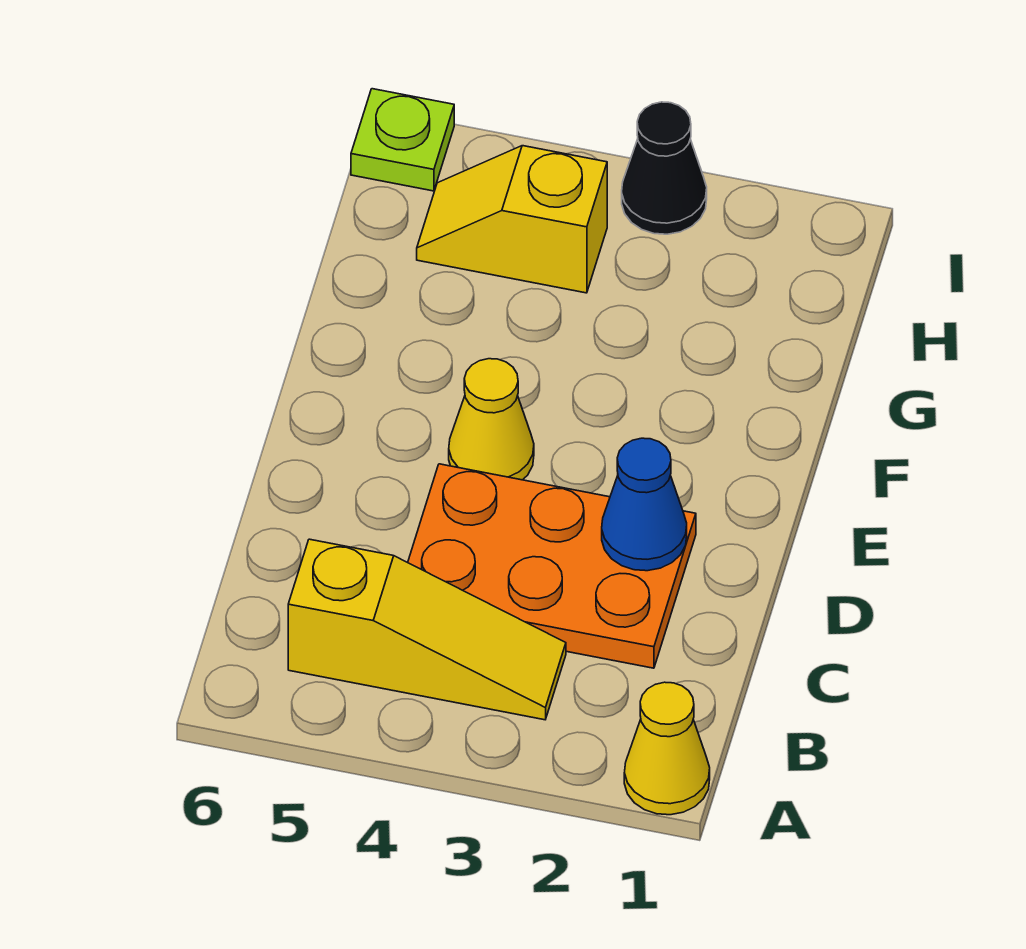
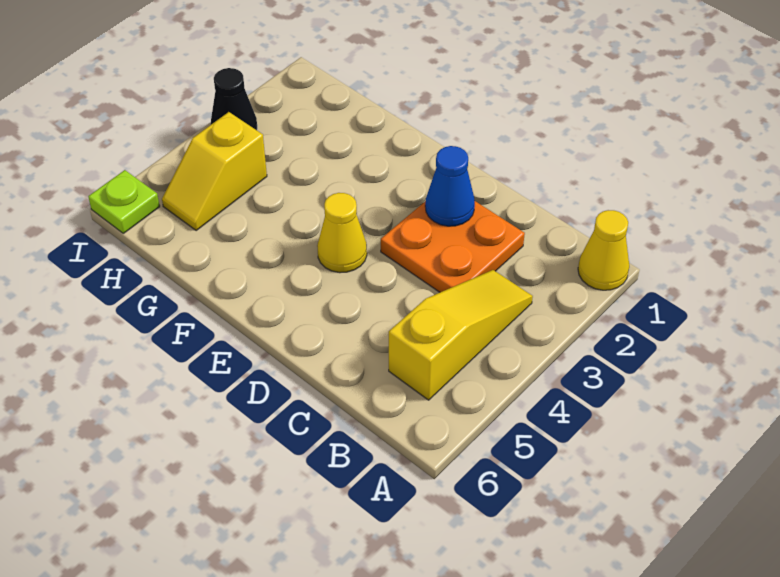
orange plate C2:D4 level 1 -> orange plate C2:D3 level 1

